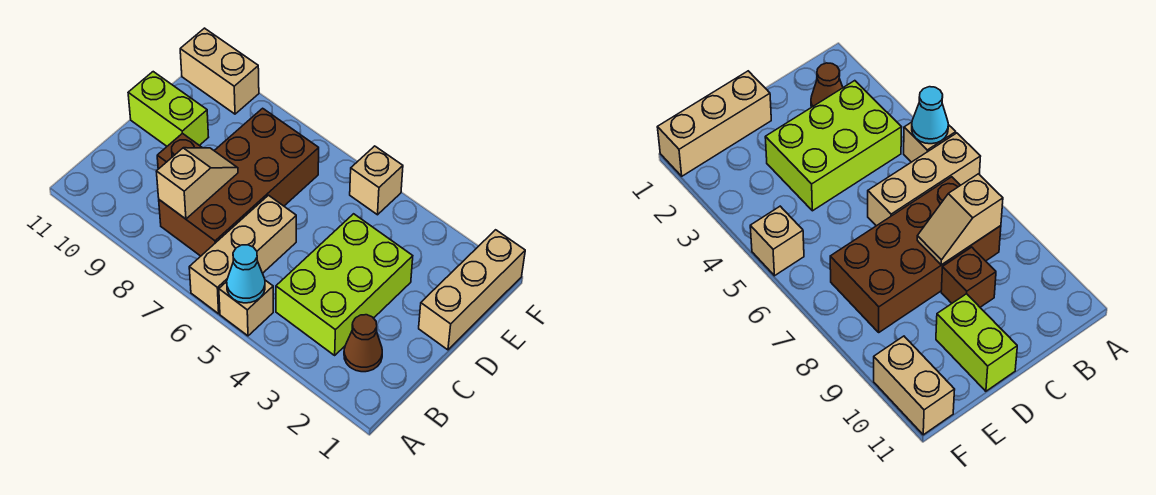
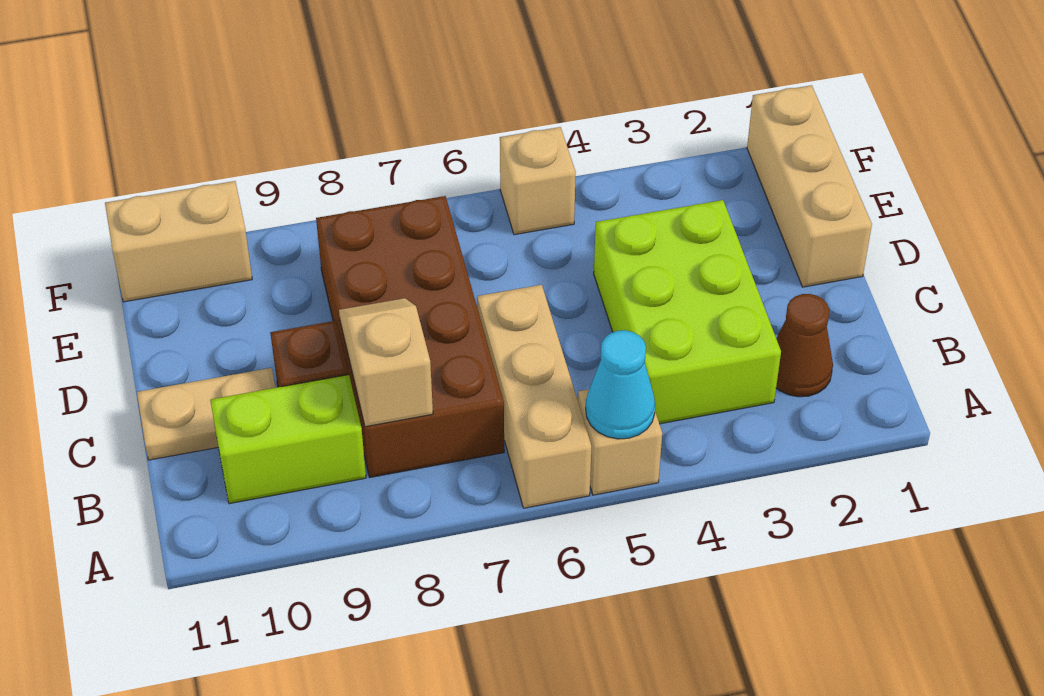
none -> tan plate C10:C11 level 1
lime brick D10:D11 level 1 -> lime brick B9:B10 level 1

